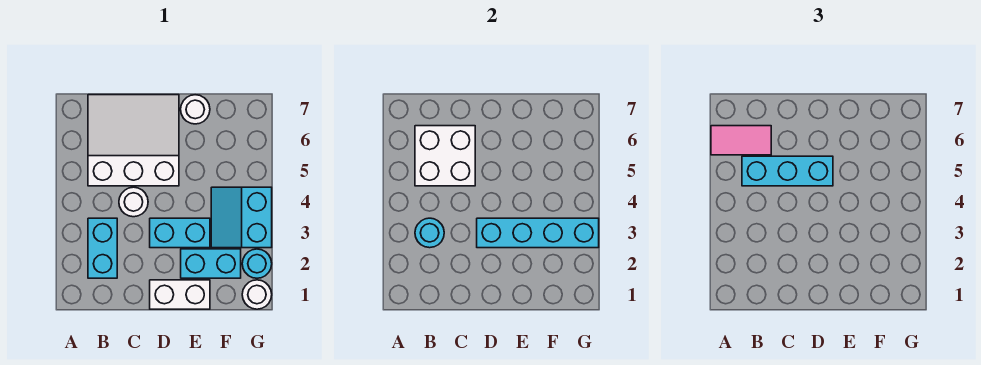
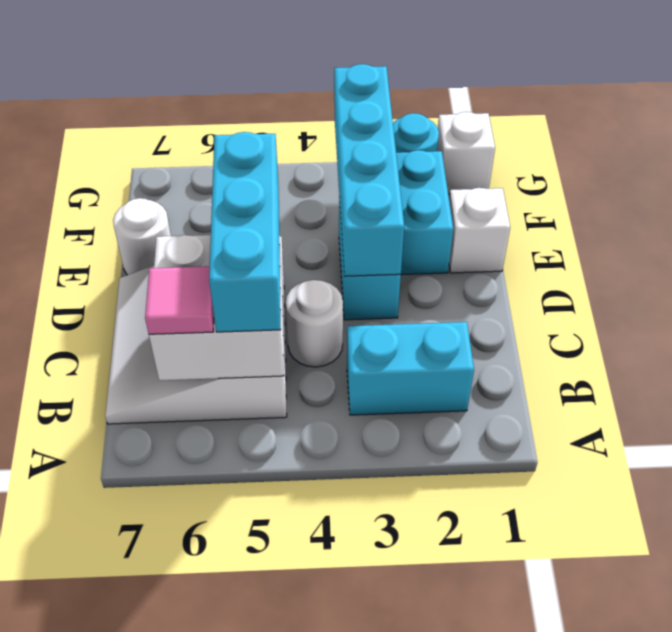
pink tile A6:B6 level 3 -> pink tile B6 level 3
cyan round brick B3 level 2 -> none
white brick D1:E1 level 1 -> white brick E1 level 1
cyan slope F3:G4 level 1 top G -> none
white round brick G1 level 1 -> white brick G1 level 1

